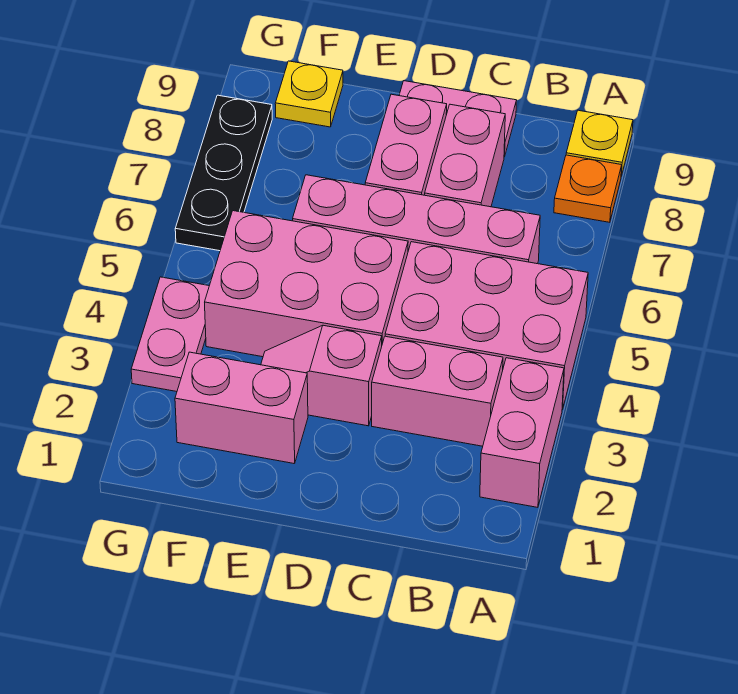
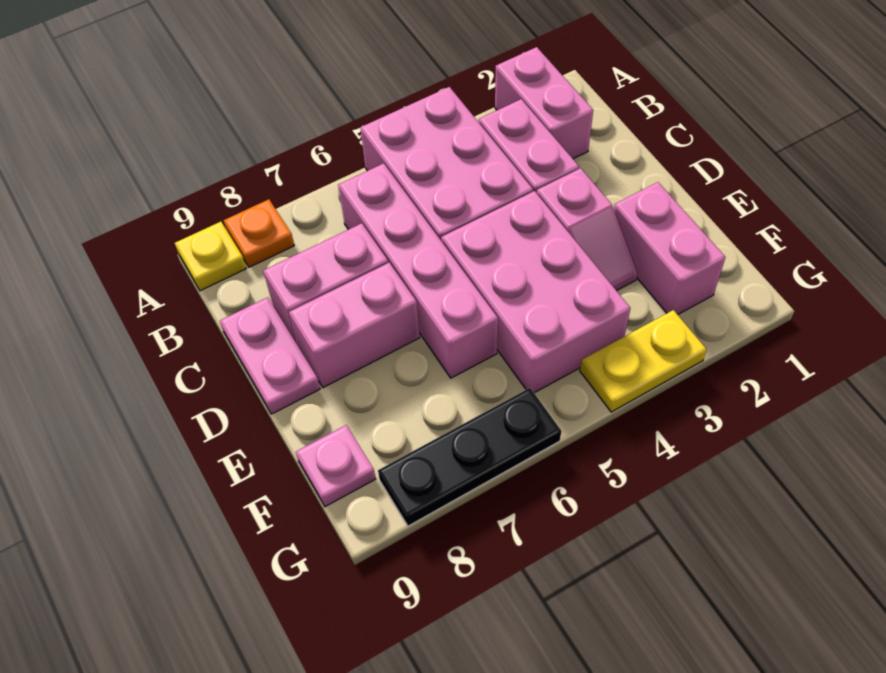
pink brick A2:A3 level 1 -> pink brick A2:B2 level 1
yellow plate F9 level 1 -> pink plate F9 level 1
pink plate G3:G4 level 1 -> yellow plate G3:G4 level 1

